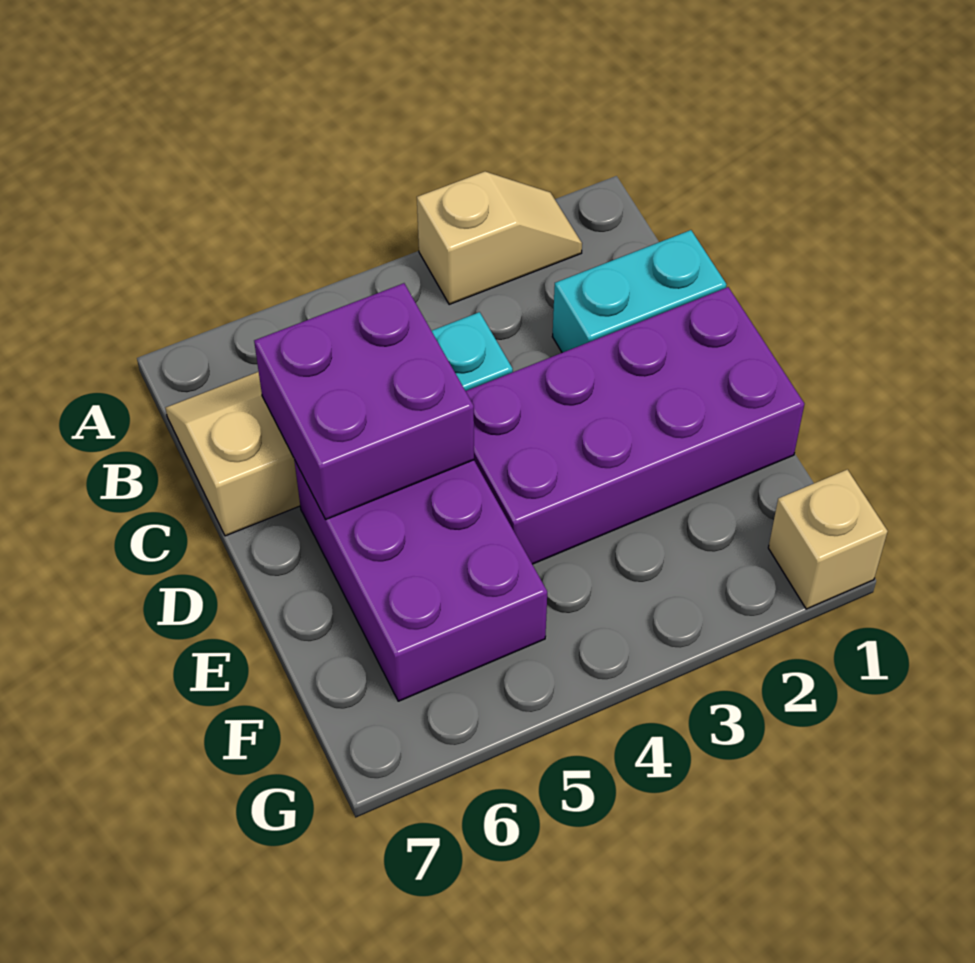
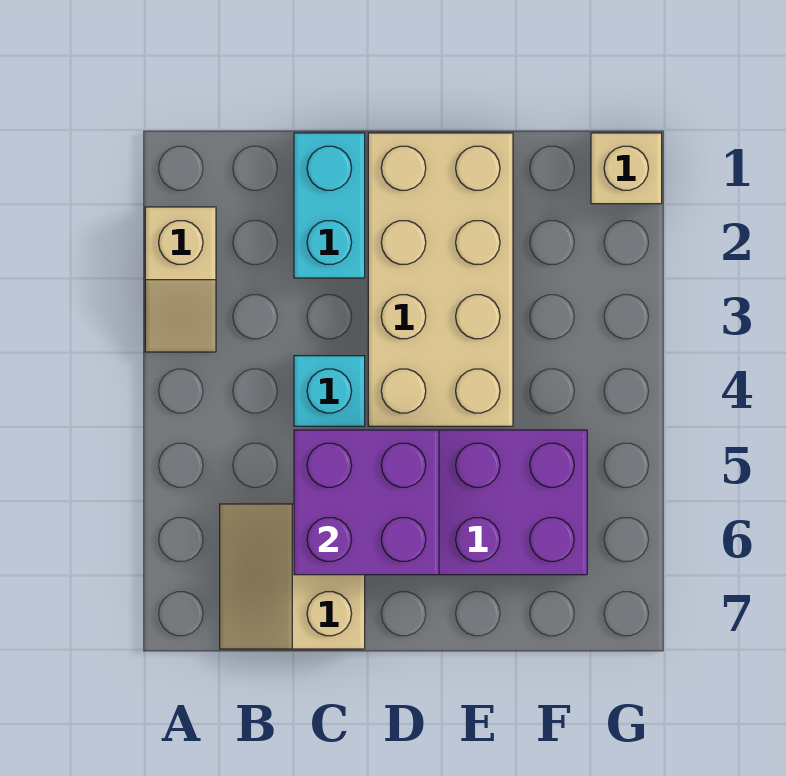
tan slope A2:A3 level 1 top 3 -> tan slope A2:A3 level 1 top 2
purple brick D1:E4 level 1 -> tan brick D1:E4 level 1

